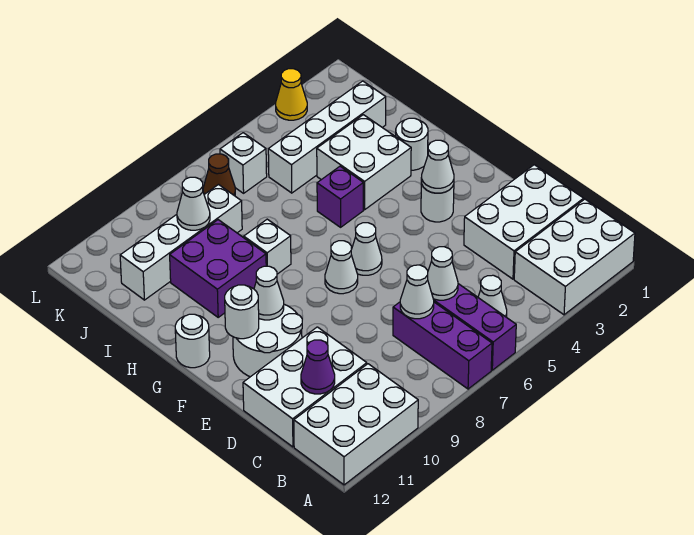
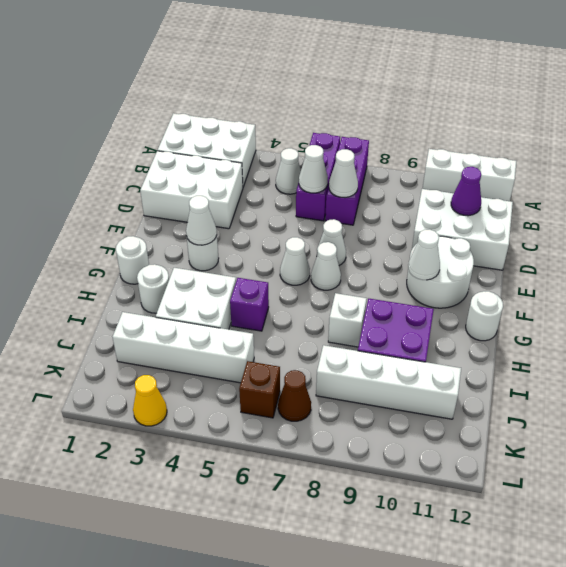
white brick A10:B12 level 1 -> white brick A10:A12 level 1
white round brick F11 level 2 -> white round brick G1 level 1
white cone J9 level 2 -> white cone E7 level 1
white brick K6 level 1 -> brown brick K6 level 1

